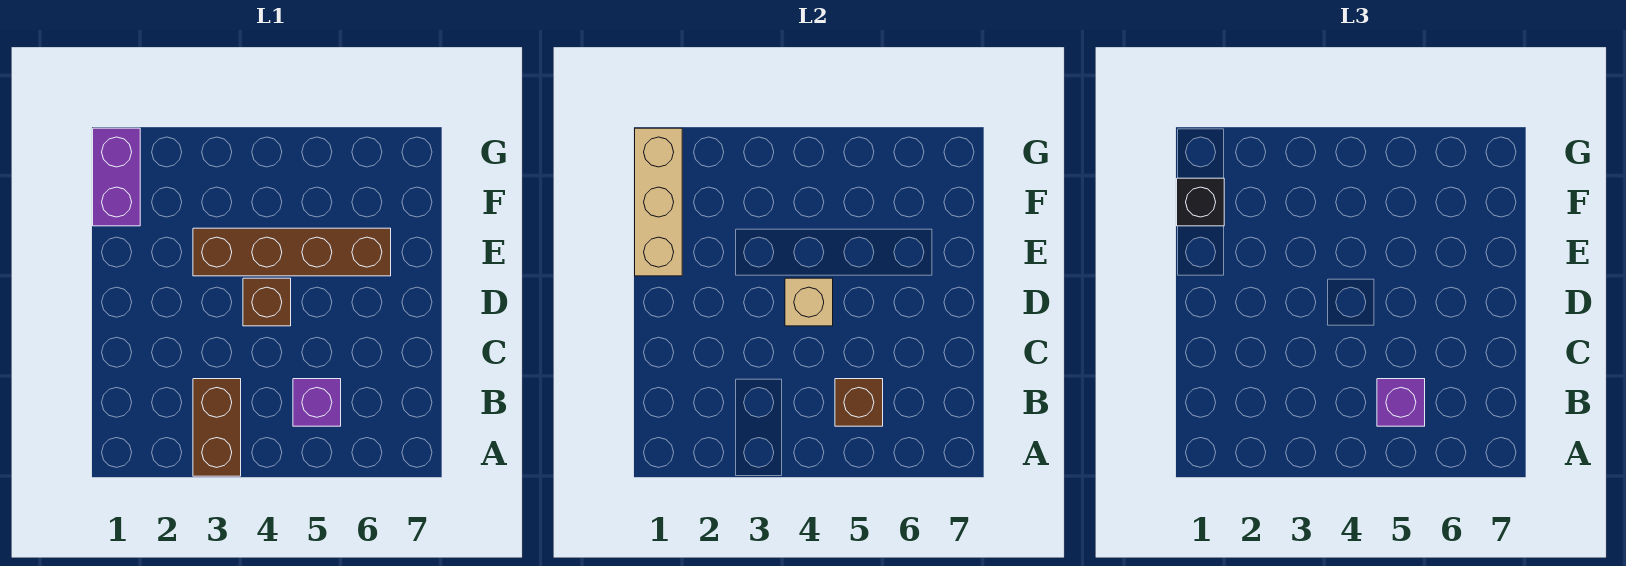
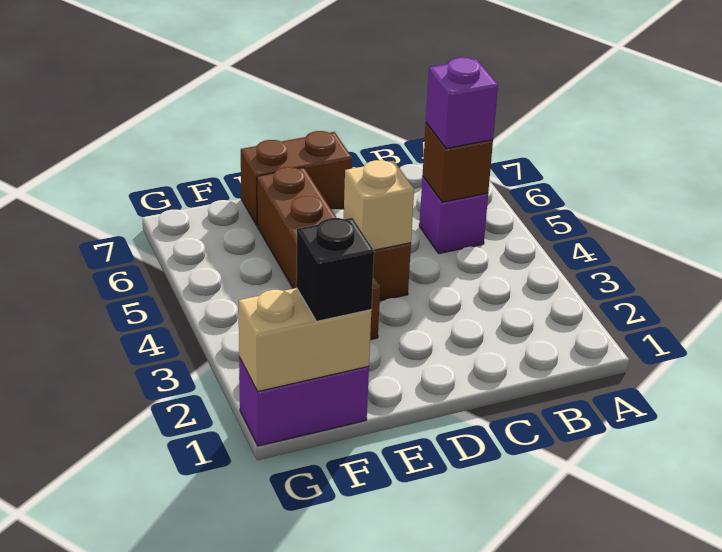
brown brick A3:B3 level 1 -> brown brick D7:E7 level 1
tan brick E1:G1 level 2 -> tan brick F1:G1 level 2

